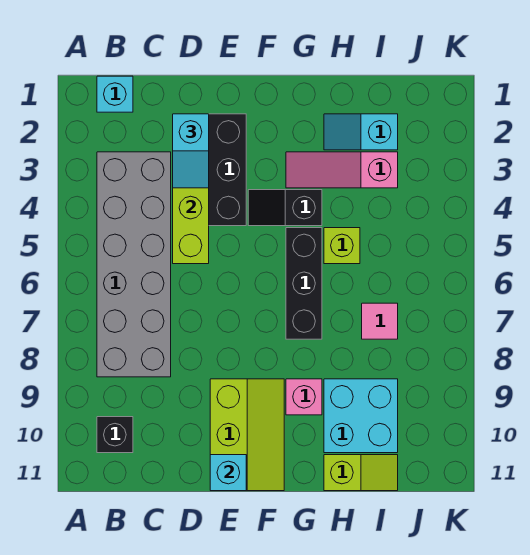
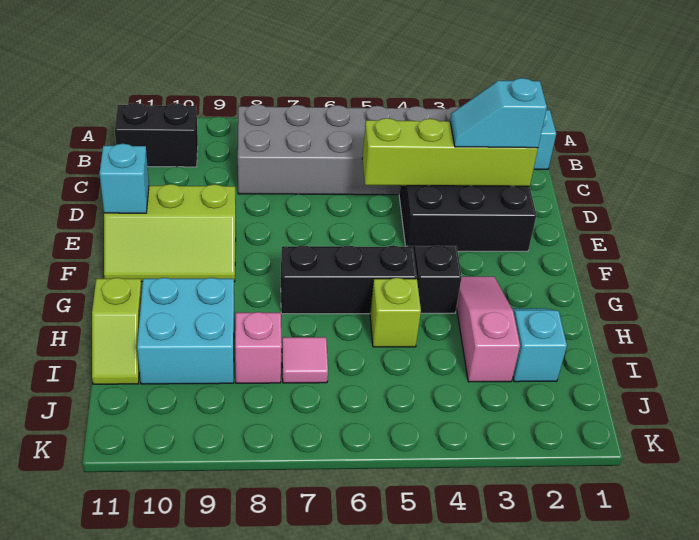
black brick B10 level 1 -> black brick B10:B11 level 1
pink brick G9 level 1 -> pink brick I8 level 1

